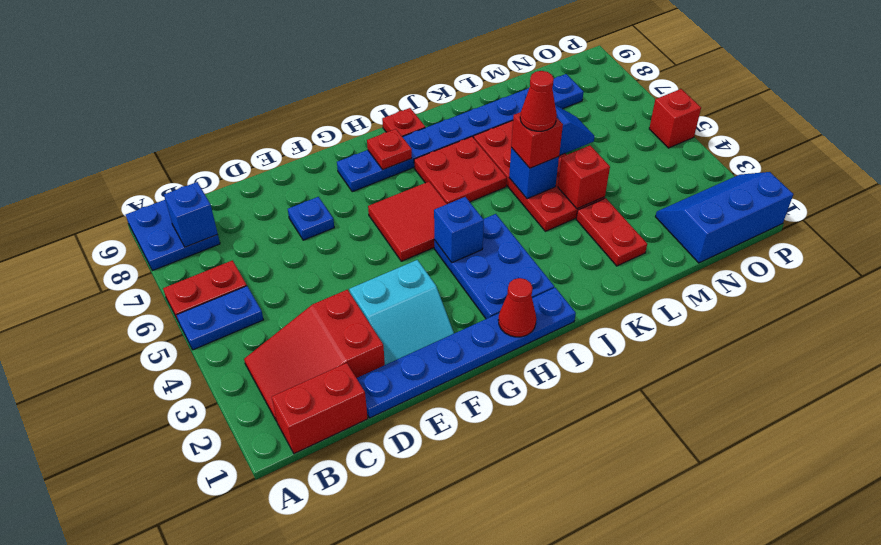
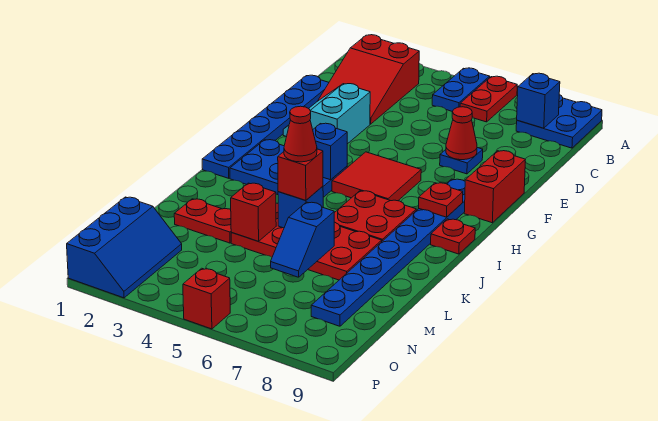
red brick B1:C1 level 1 -> red brick F9:G9 level 1
red slope B2:D3 level 1 top D -> red slope B2:D3 level 1 top B
red cone H1 level 2 -> red cone E7 level 2

